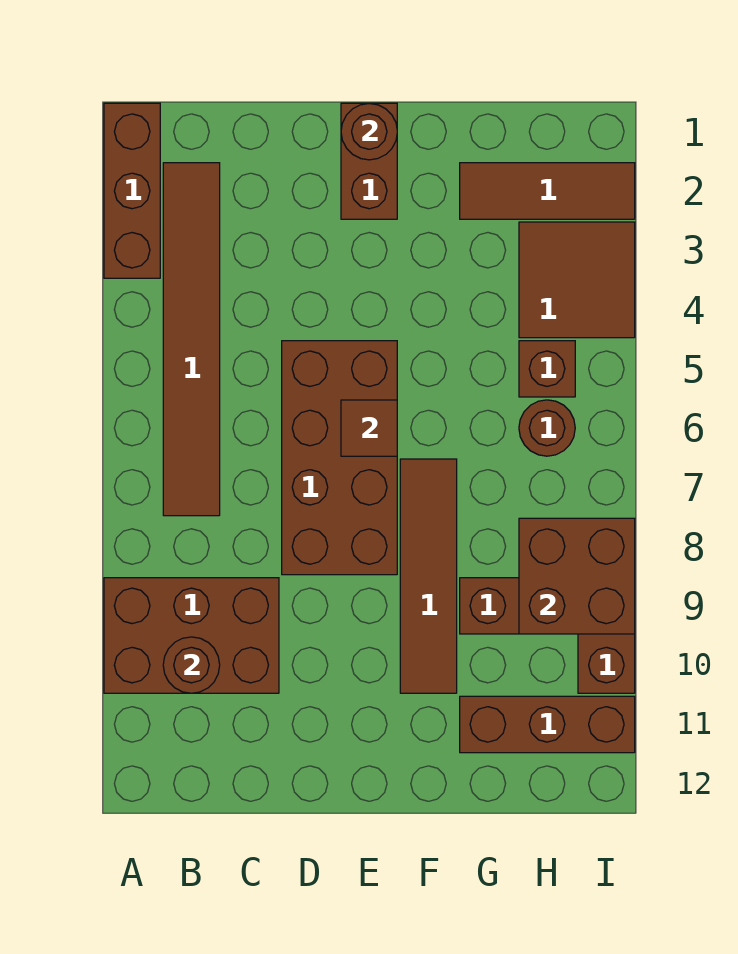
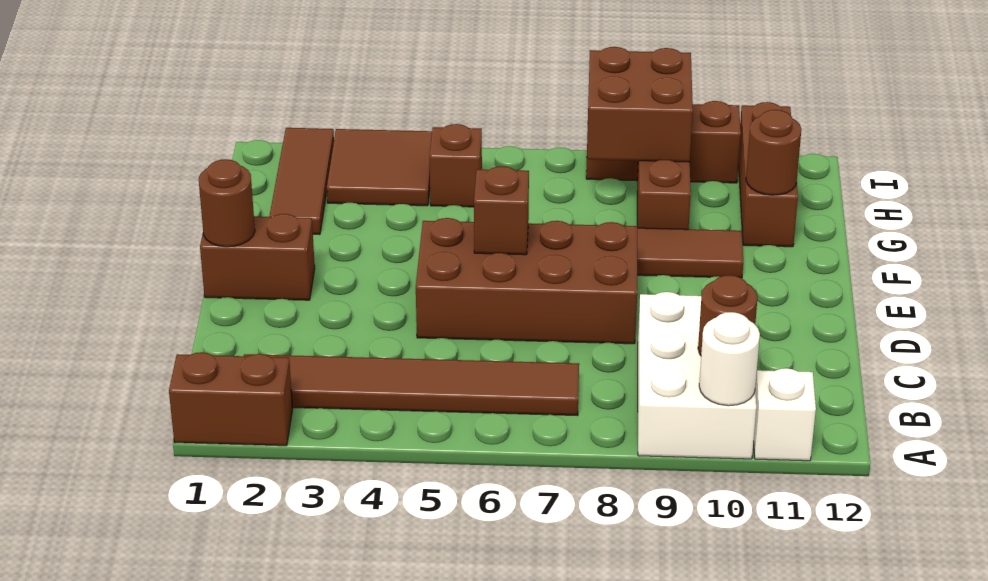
brown brick A1:A3 level 1 -> brown brick A1:A2 level 1
brown brick A9:C10 level 1 -> white brick A9:C10 level 1
none -> white round brick A10 level 2
none -> white brick A11 level 1
brown tile E6 level 2 -> brown brick E6 level 2
brown round brick H6 level 1 -> brown round brick G11 level 2

